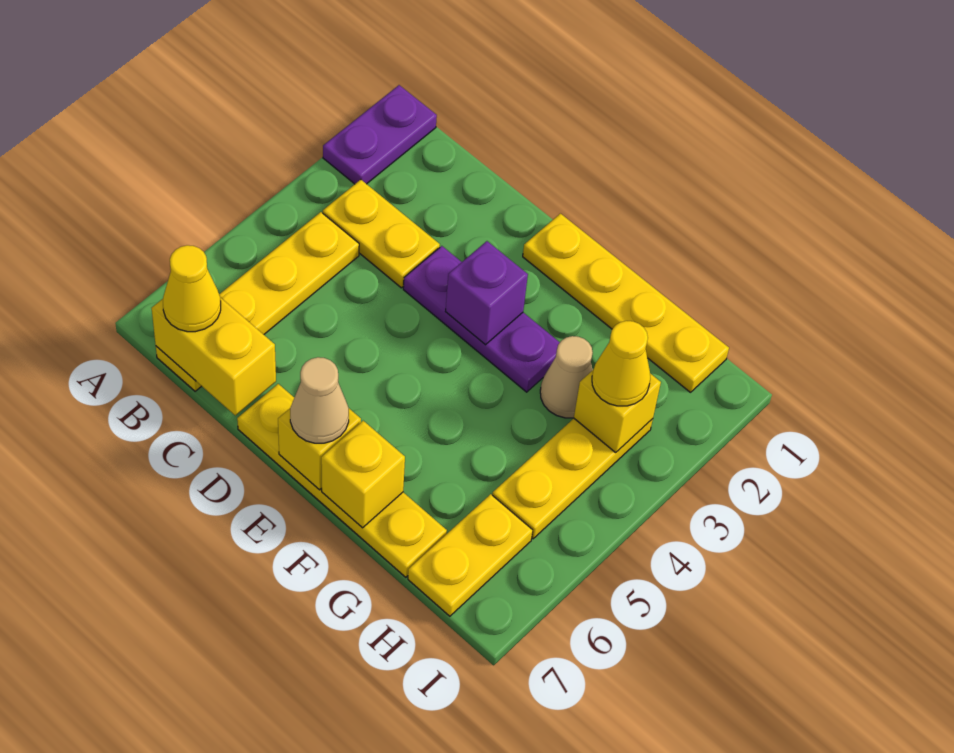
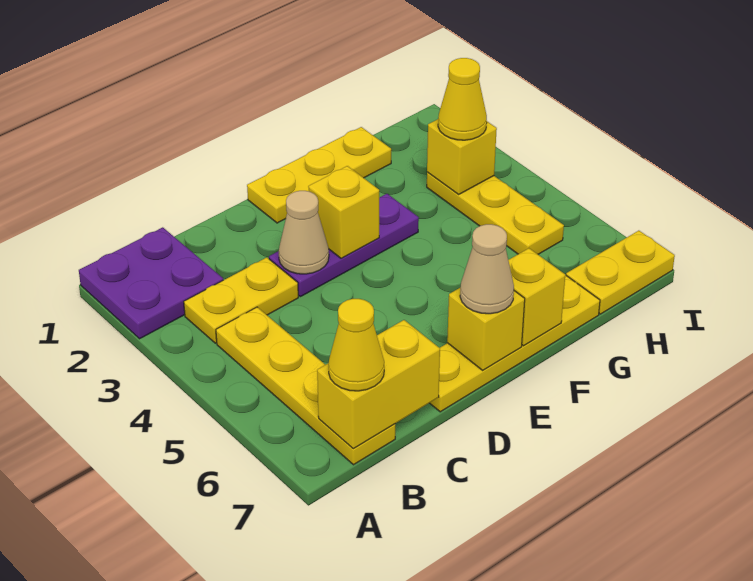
purple plate A1:A2 level 1 -> purple plate A1:B2 level 1
yellow plate E1:H1 level 1 -> yellow plate E1:G1 level 1
purple brick E3 level 2 -> yellow brick E3 level 2
tan cone G3 level 1 -> tan cone D3 level 2
yellow plate H6:H7 level 1 -> yellow plate H7:I7 level 1

